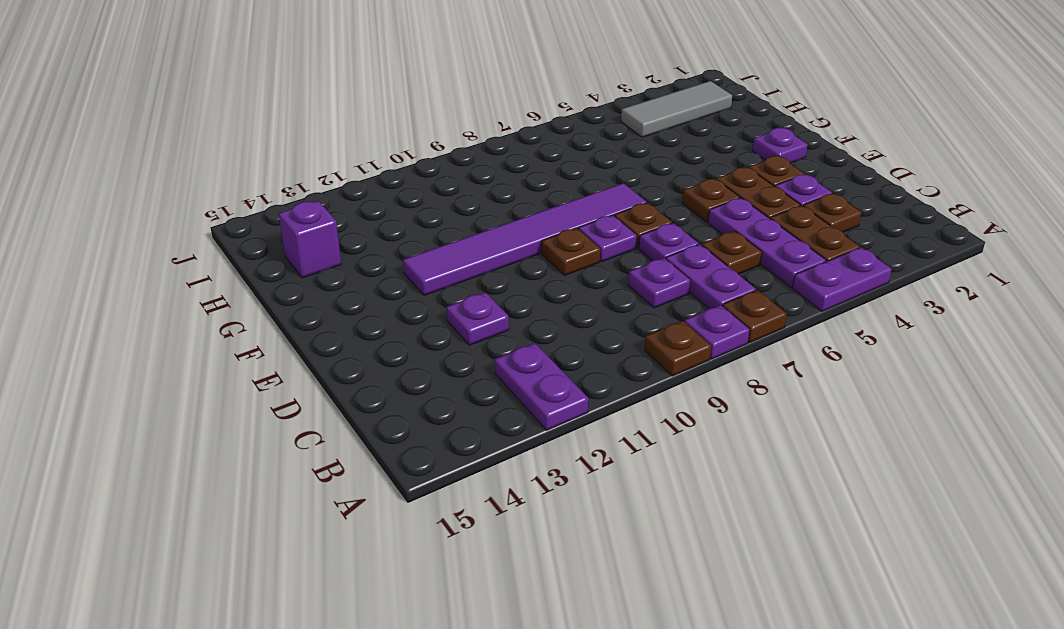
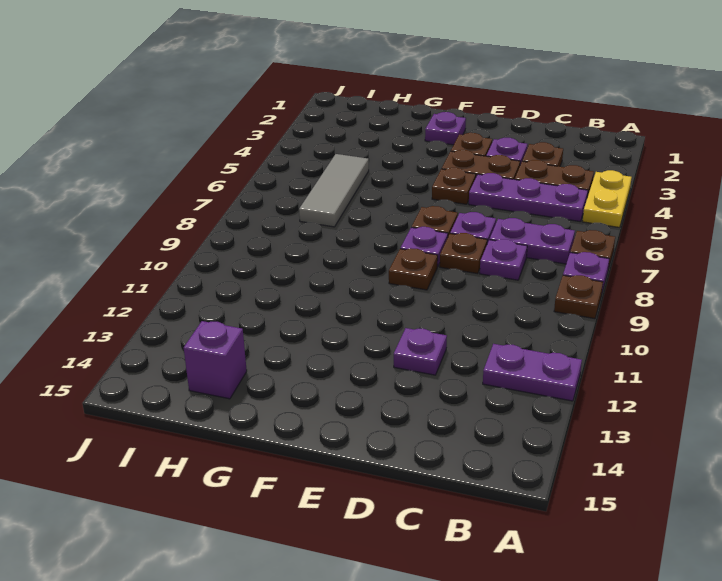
purple plate A4:A5 level 1 -> yellow plate A4:A5 level 1
brown plate C6 level 1 -> brown plate D8 level 1
purple tile F7:F12 level 1 -> none
grey tile I2:I4 level 1 -> grey tile H5:H7 level 1

